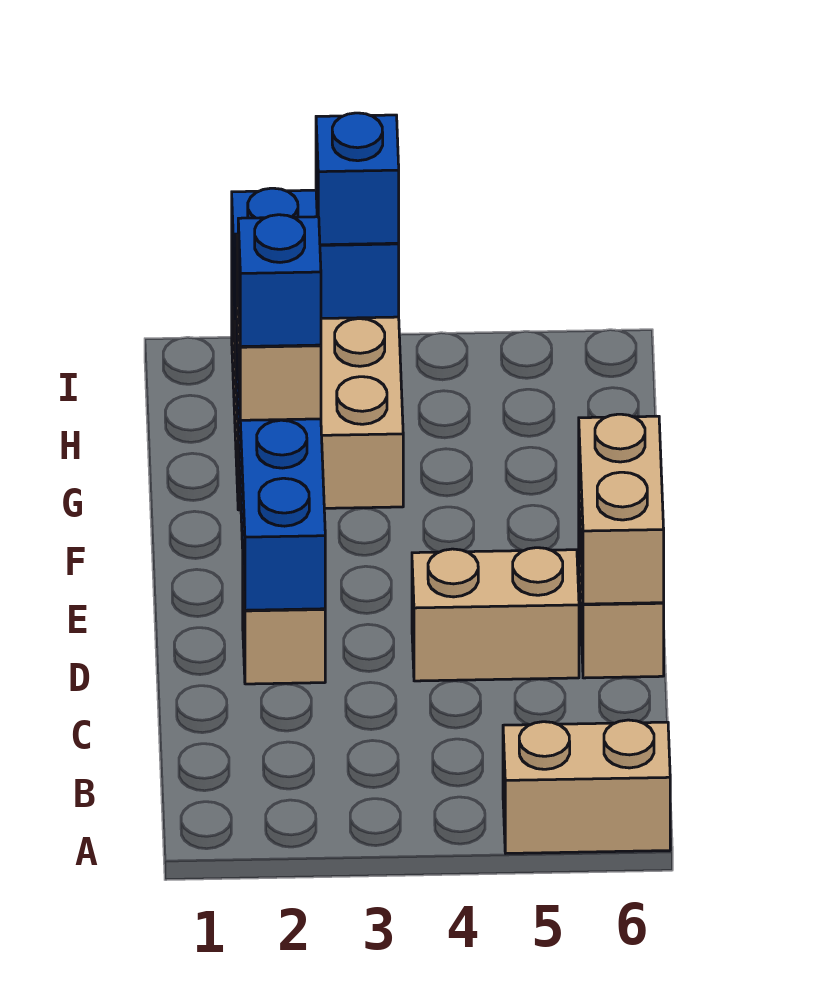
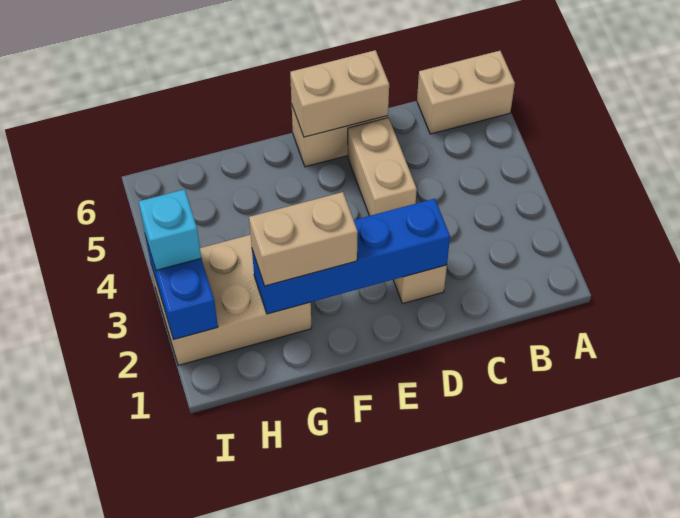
tan brick A5:A6 level 1 -> tan brick A6:B6 level 1
blue brick F2 level 4 -> none
blue brick I3 level 3 -> cyan brick I3 level 3

